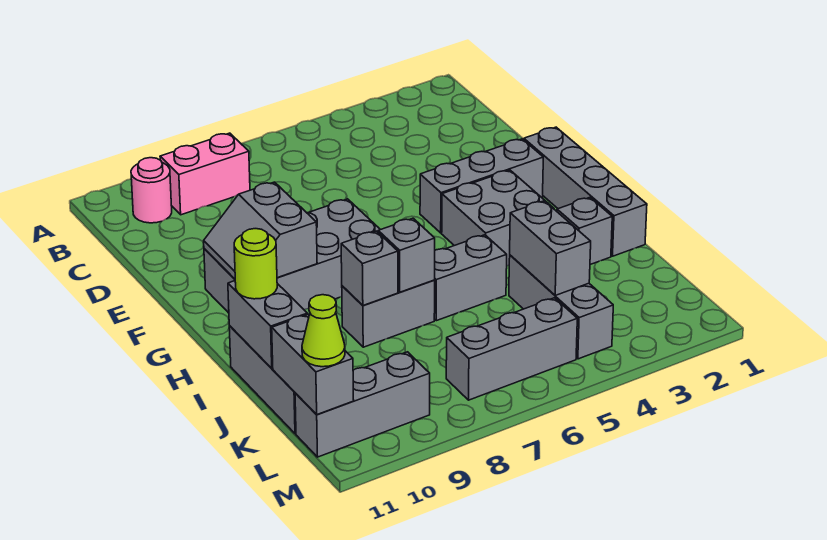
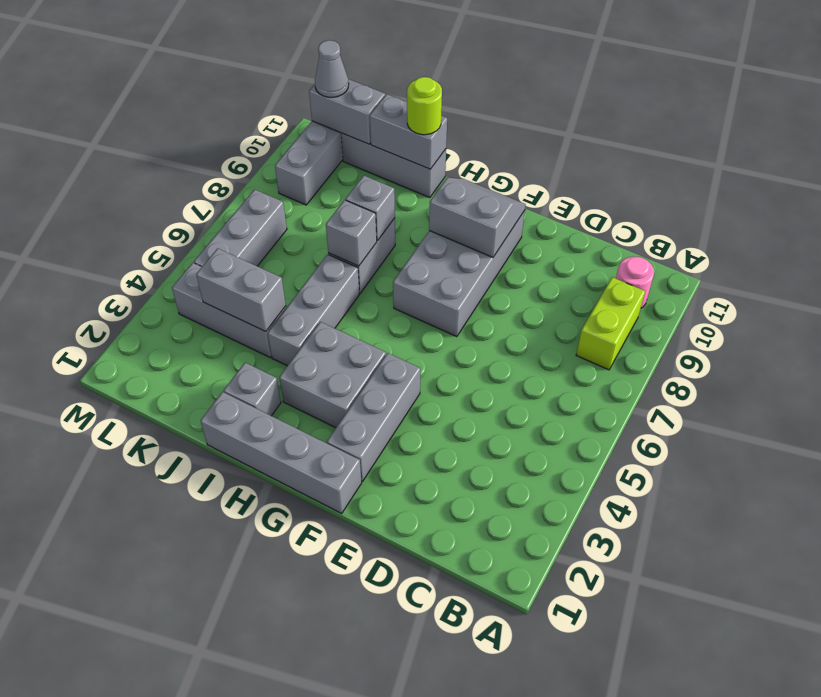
pink brick B8:B9 level 1 -> lime brick B8:B9 level 1
grey brick I5:I6 level 1 -> grey brick I4:I6 level 1
lime cone L11 level 3 -> grey cone L11 level 3

